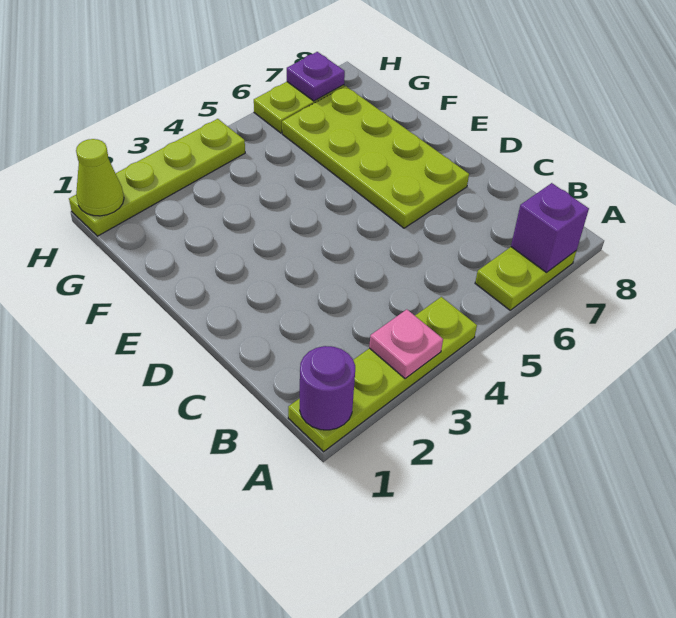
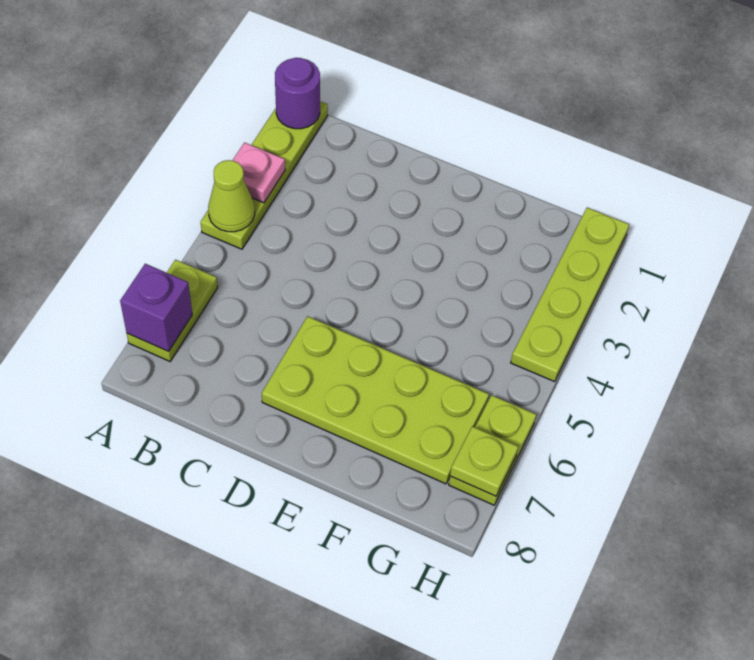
lime cone H1 level 2 -> lime cone A4 level 2
purple plate H7 level 2 -> lime plate H7 level 2

